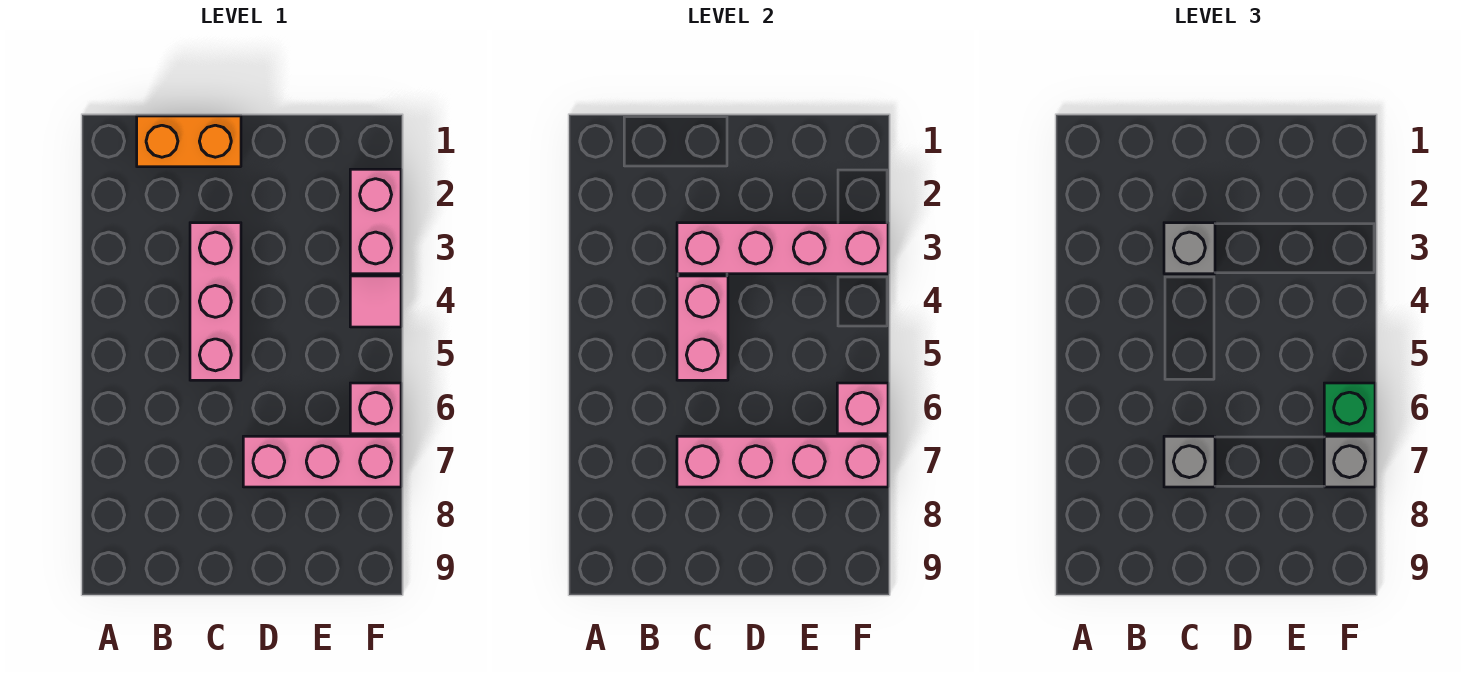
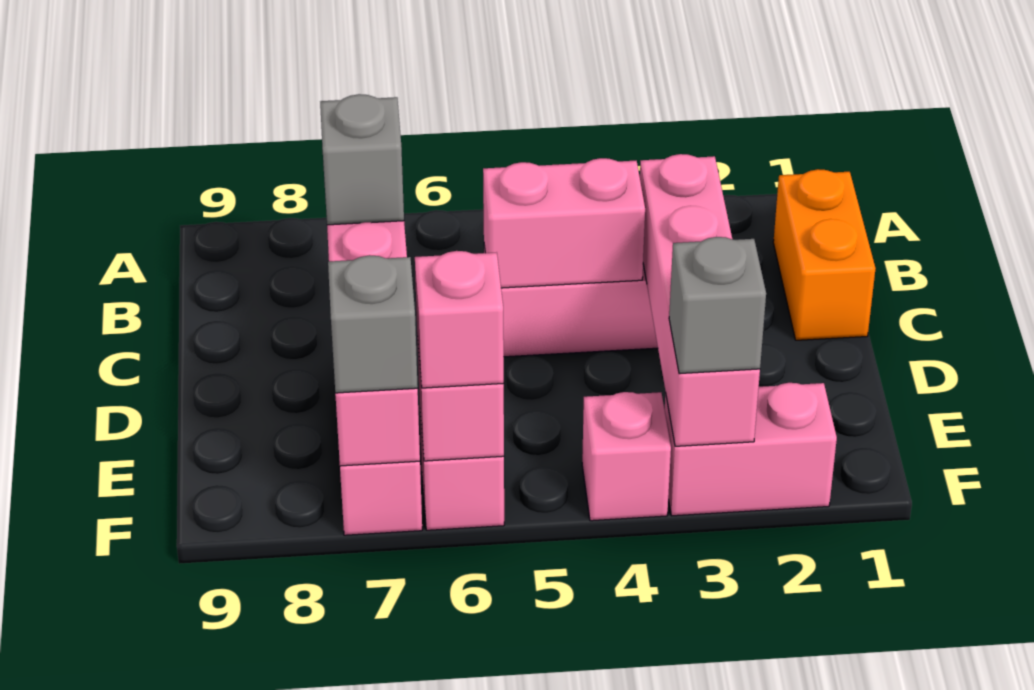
grey brick C3 level 3 -> grey brick F3 level 3
pink tile F4 level 1 -> pink brick F4 level 1
green brick F6 level 3 -> pink brick F6 level 3

